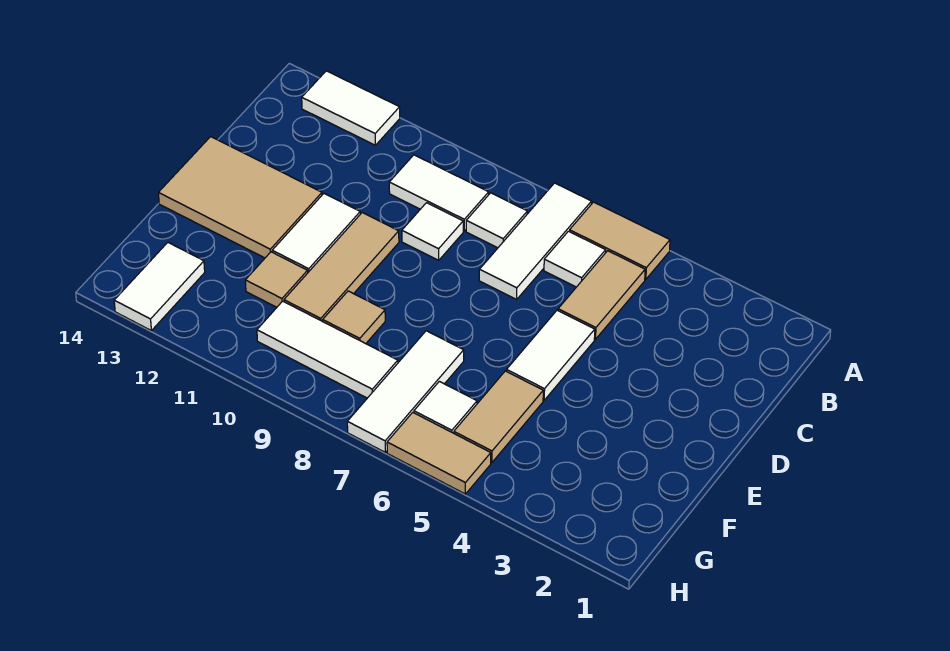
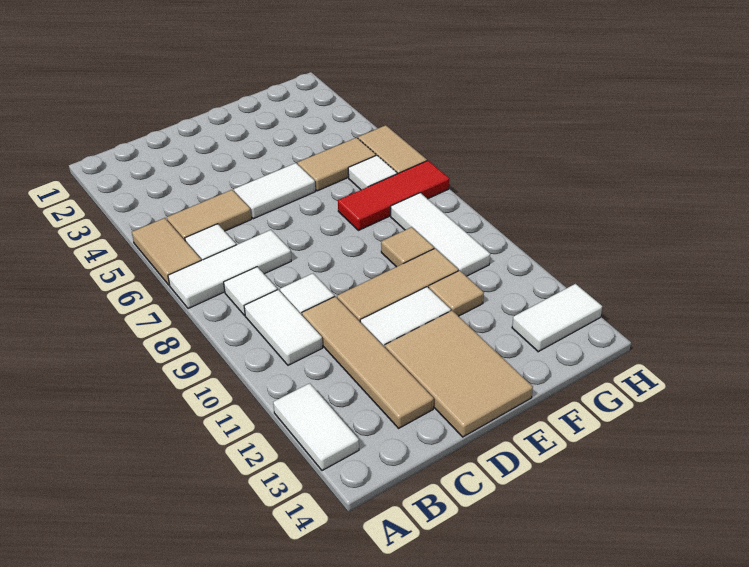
none -> tan tile C10:C13 level 1
white tile F7:H7 level 1 -> red tile F7:H7 level 1

